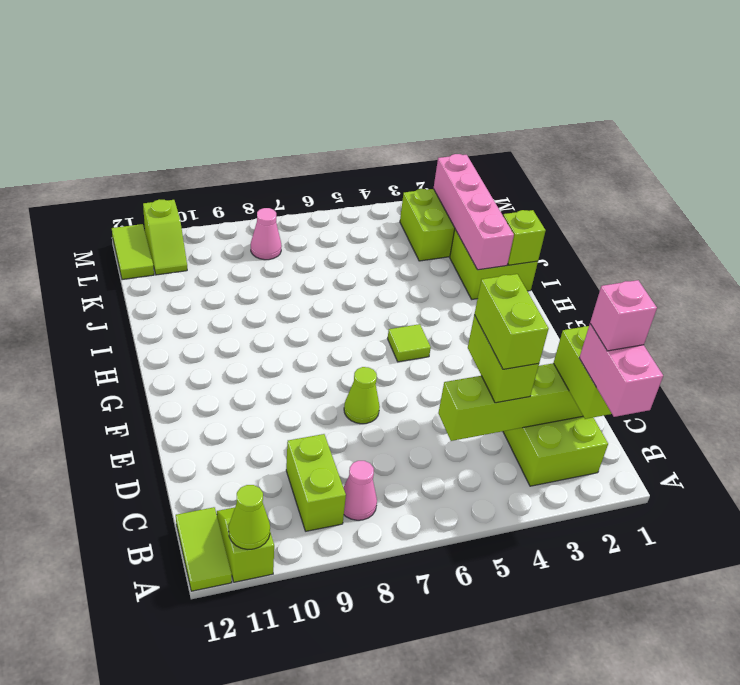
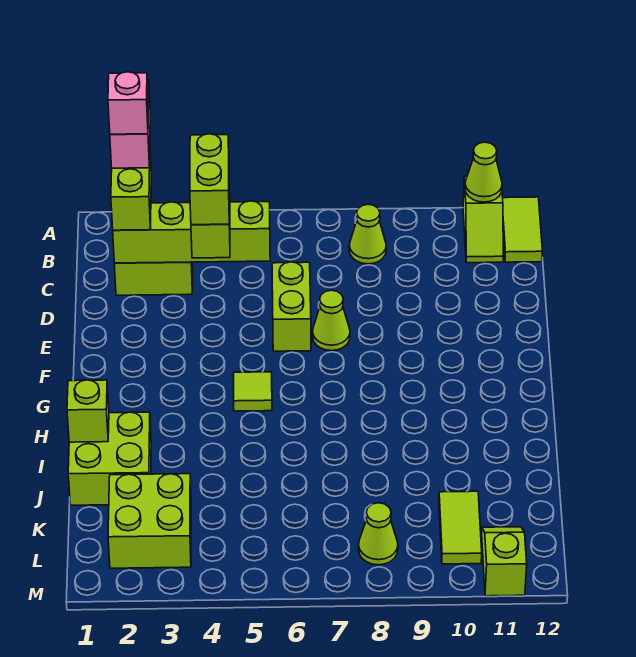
pink cone B8 level 1 -> lime cone B8 level 1
lime brick B9:C9 level 1 -> lime brick D6:E6 level 1
pink brick I2:L2 level 2 -> none
pink cone L8 level 1 -> lime cone L8 level 1
lime tile L12:M12 level 1 -> lime tile K10:L10 level 1

